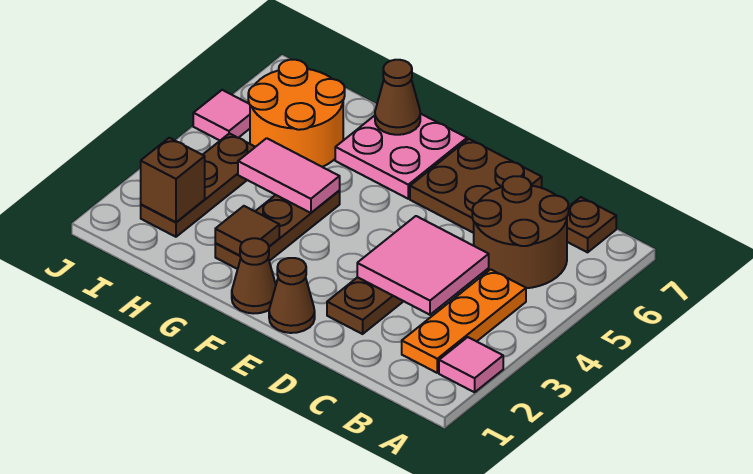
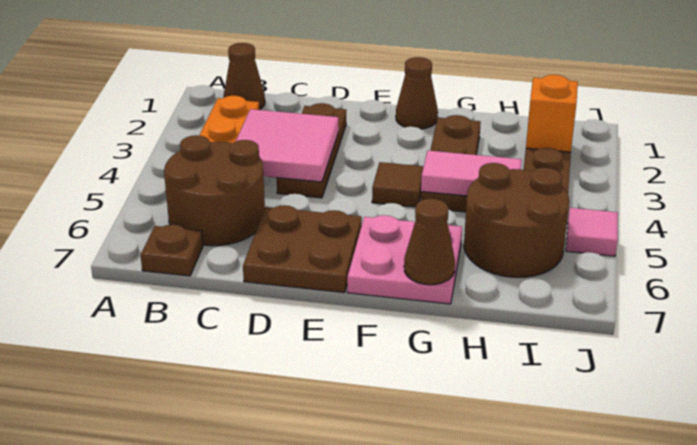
pink tile A2 level 1 -> none
brown cone E1 level 1 -> brown cone B1 level 1
brown tile G2 level 2 -> brown tile F4 level 1
orange round brick H5:I6 level 1 -> brown round brick H5:I6 level 1
brown brick I2 level 2 -> orange brick I2 level 2

